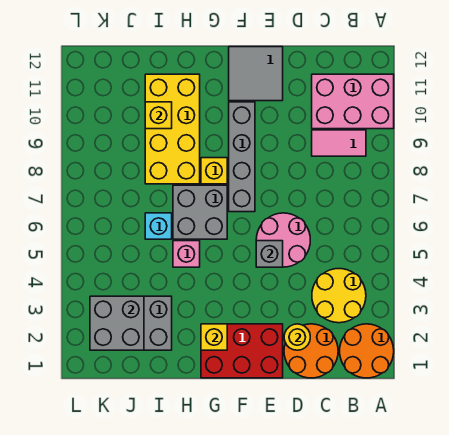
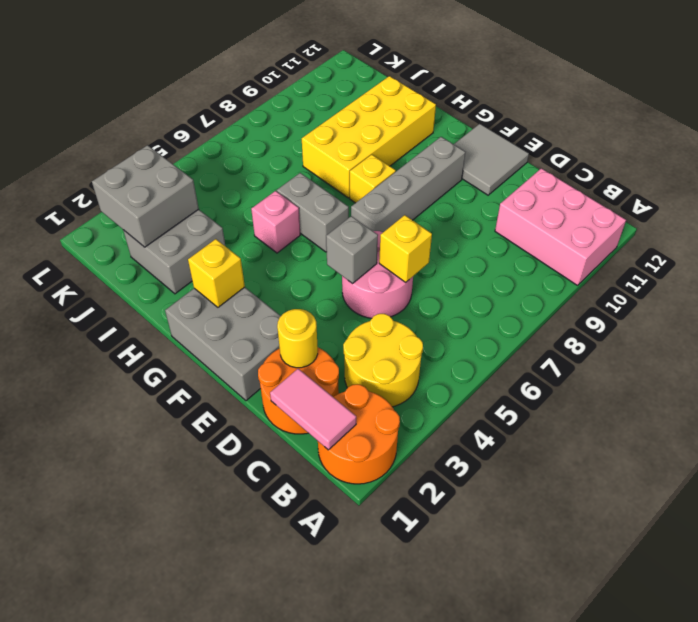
pink tile B9:C9 level 1 -> pink tile B1:C1 level 2
red brick E1:G2 level 1 -> grey brick E1:G2 level 1
grey brick G6:H7 level 1 -> grey brick G6:H6 level 1
cyan brick I6 level 1 -> none
yellow brick I10 level 2 -> yellow brick D6 level 2

